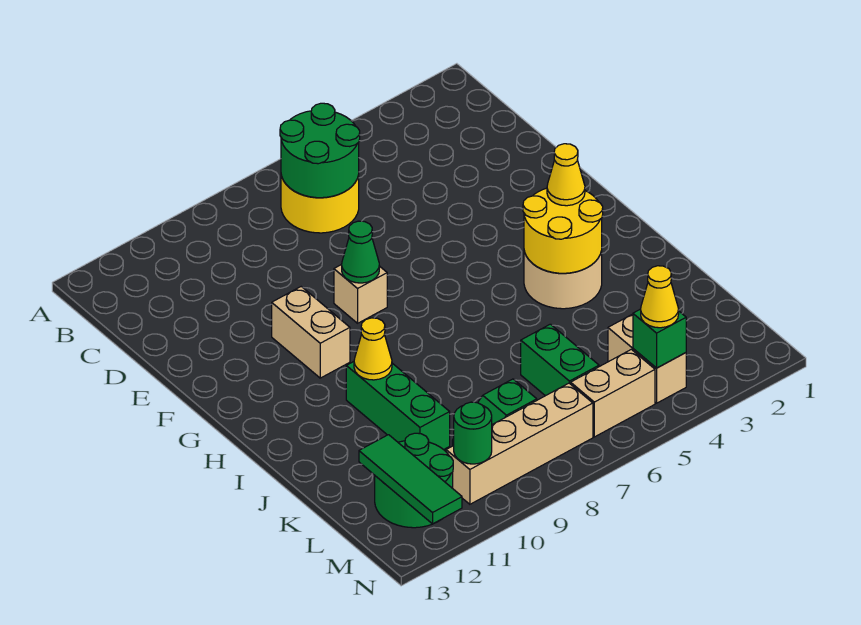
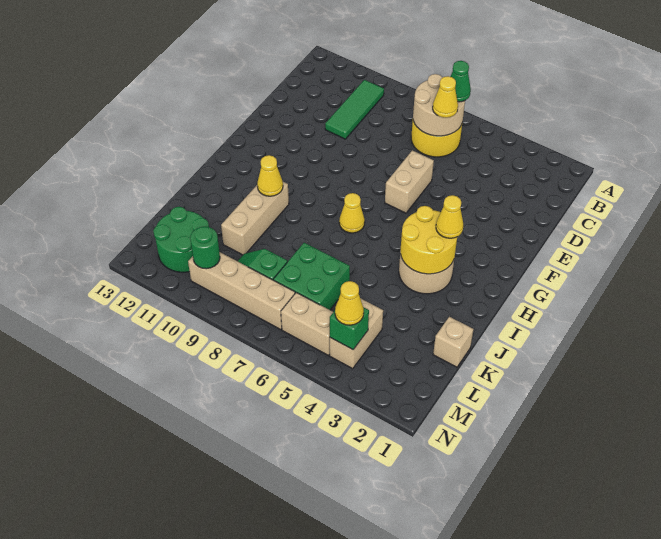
green round brick B6:C7 level 2 -> tan round brick B6:C7 level 2
none -> yellow cone C6 level 3
tan brick F8 level 1 -> tan brick K1 level 1
green cone F8 level 2 -> green cone B6 level 3
tan brick F10:G10 level 1 -> tan brick E6:F6 level 1
none -> yellow cone H7 level 1
green brick I10:K10 level 1 -> tan brick I10:K10 level 1
green brick K6:L6 level 1 -> green brick K6:L7 level 1
green tile L12:N12 level 2 -> green tile B10:D10 level 1

